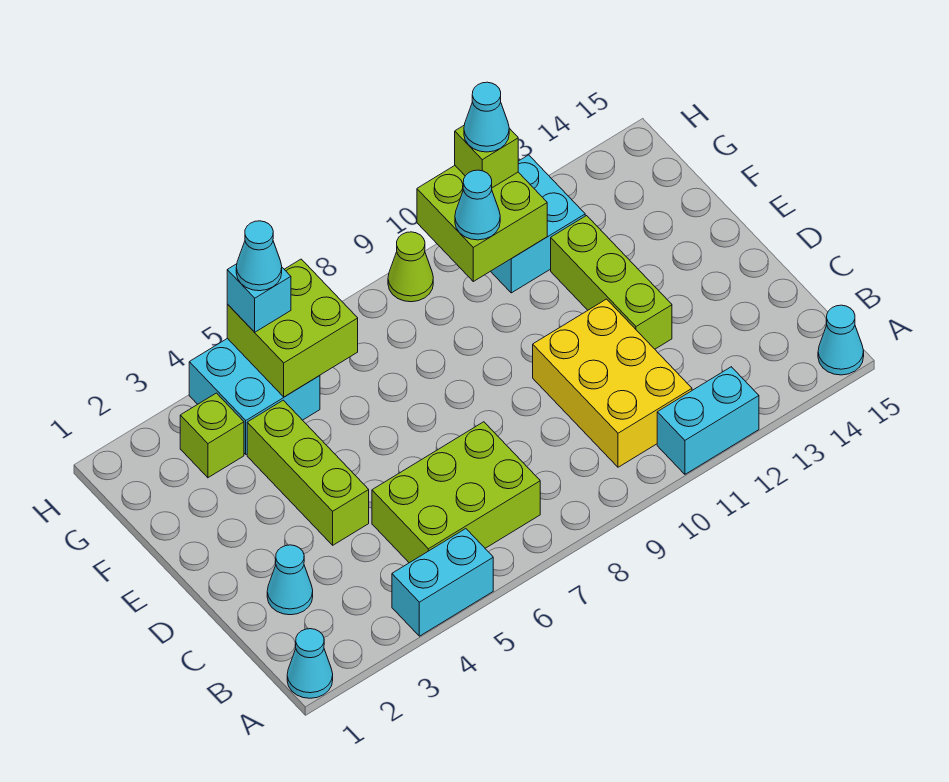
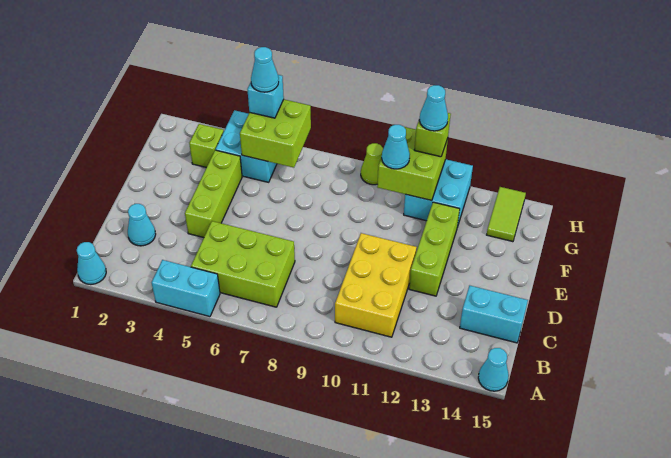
cyan brick A11:A12 level 1 -> cyan brick C14:C15 level 1
none -> lime tile G14:H14 level 1

